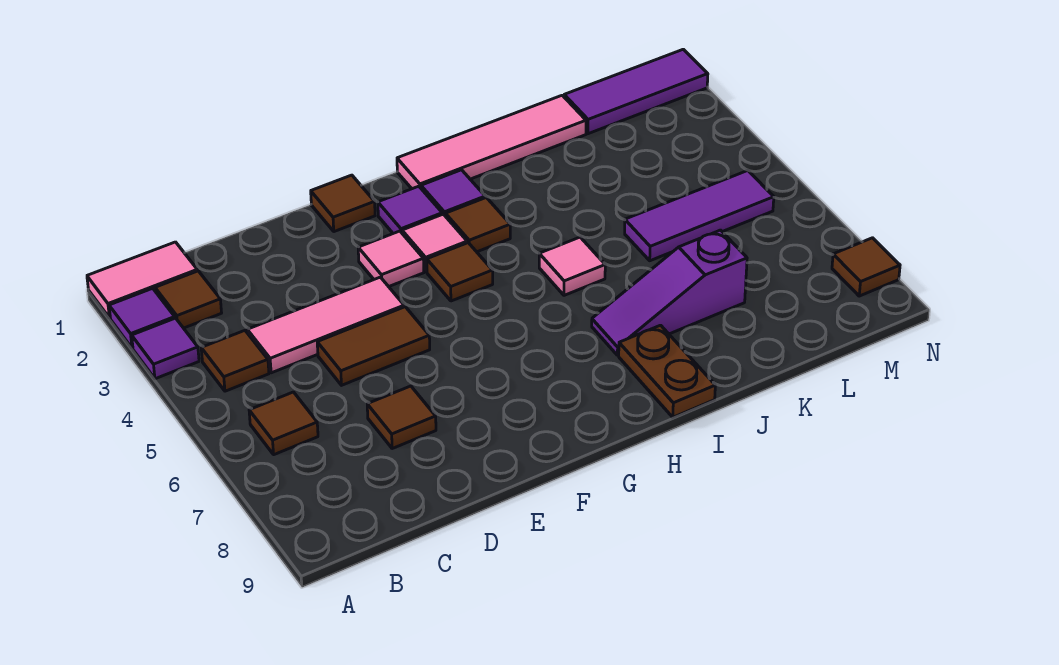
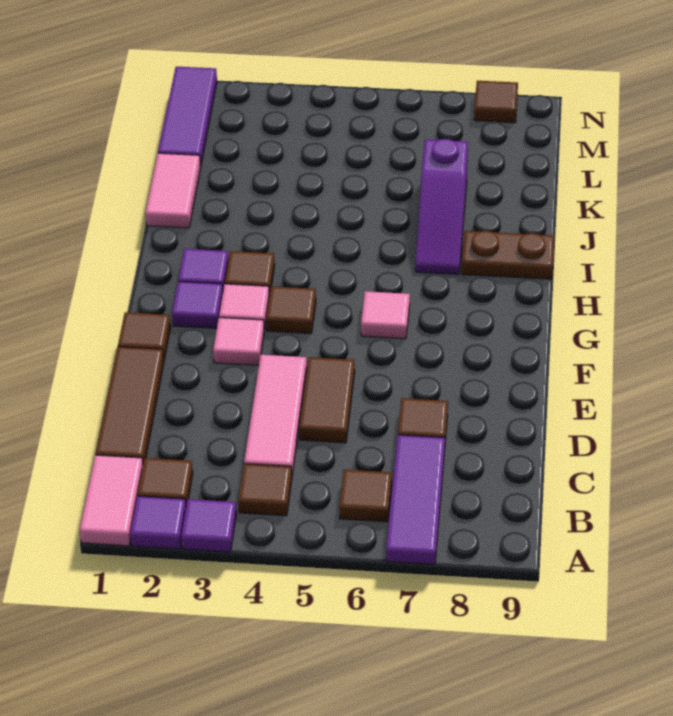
none -> brown tile C1:E1 level 1
pink tile H1:K1 level 1 -> pink tile J1:K1 level 1
pink tile I5 level 1 -> pink tile G6 level 1
purple tile K5:M5 level 1 -> purple tile A7:C7 level 1

